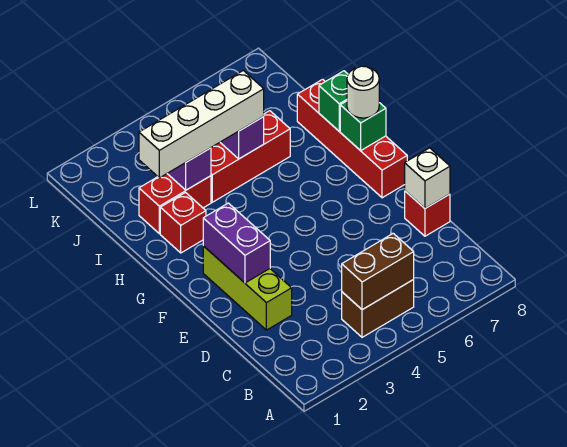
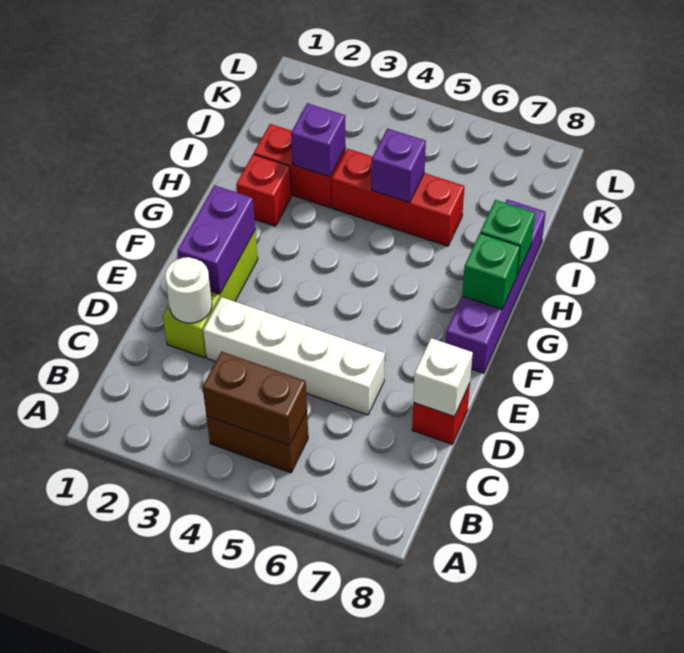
red brick F8:I8 level 1 -> purple brick F8:I8 level 1
white round brick G8 level 3 -> white round brick D2 level 2
white brick I2:I5 level 3 -> white brick D3:D6 level 1

